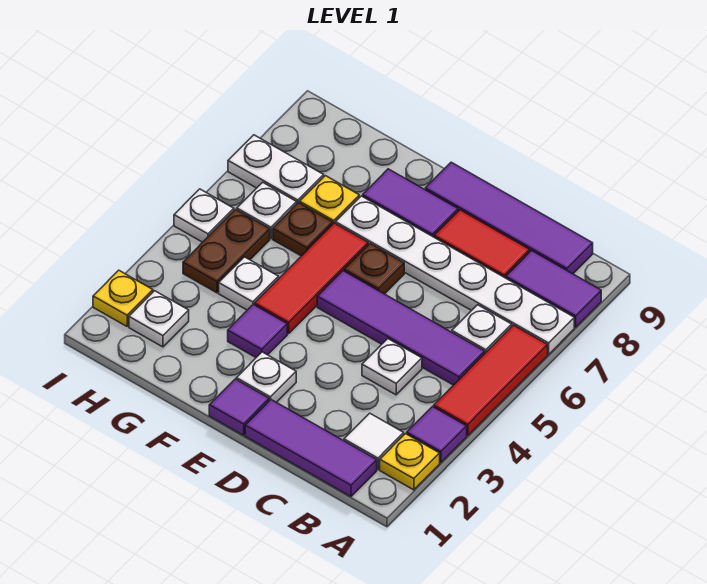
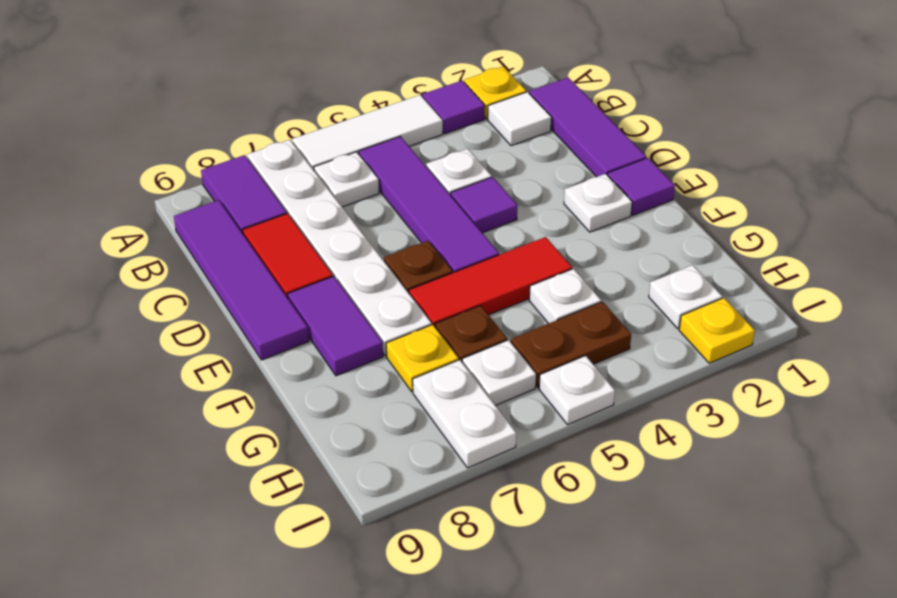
red tile A4:A6 level 1 -> white tile A4:A6 level 1
purple tile F3 level 1 -> purple tile D4 level 1

